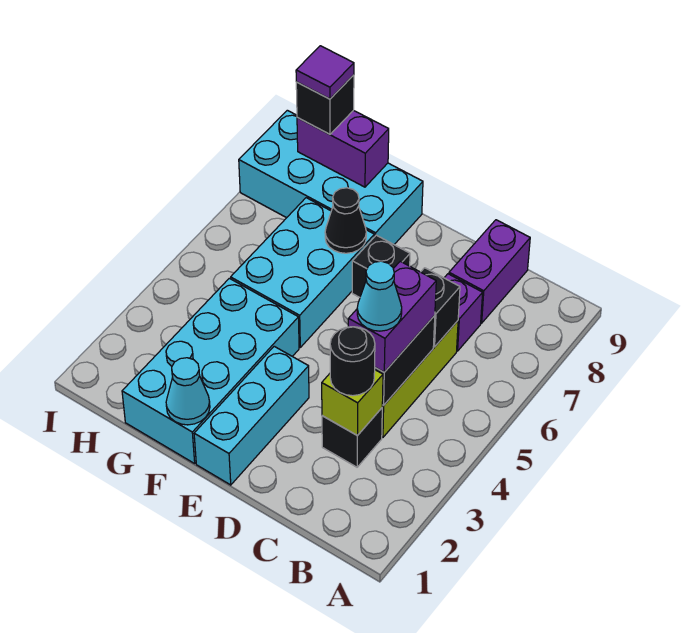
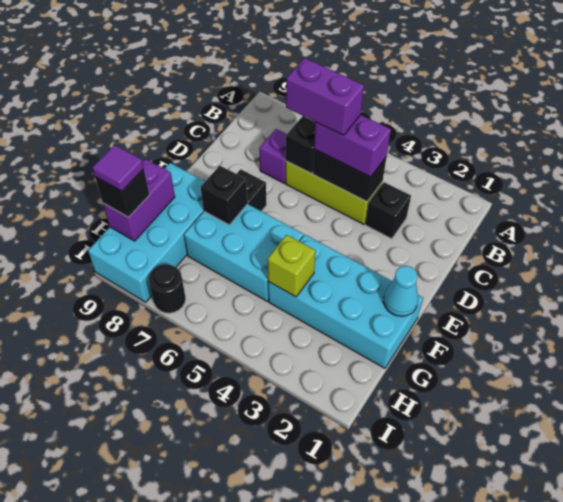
lime brick C3 level 2 -> lime brick G4 level 2
black round brick C3 level 3 -> black round brick I7 level 1
cyan cone C4 level 4 -> none
purple brick C8:C9 level 1 -> purple brick C5:C6 level 4
cyan brick E1:E3 level 1 -> none
black cone F7 level 2 -> black brick F7 level 2

